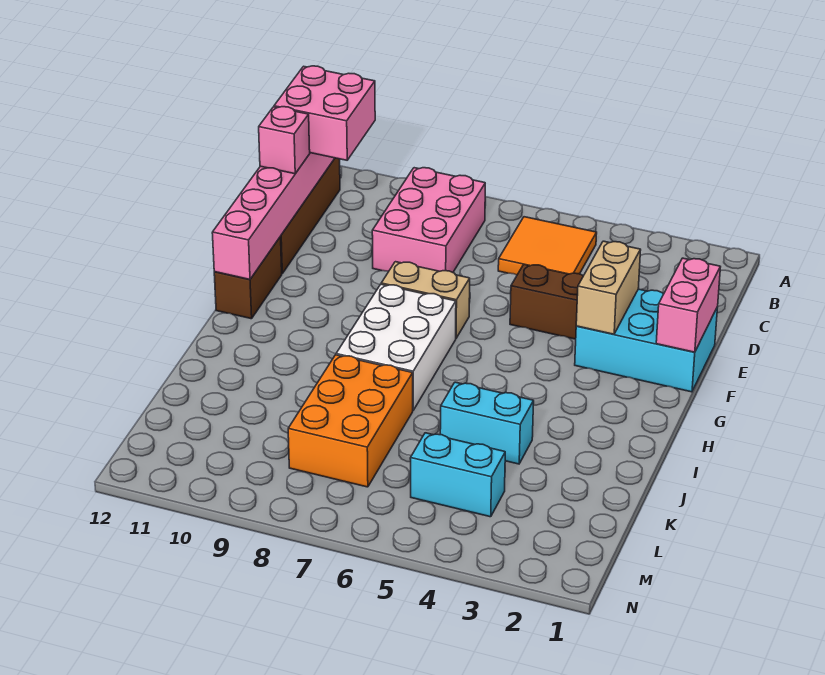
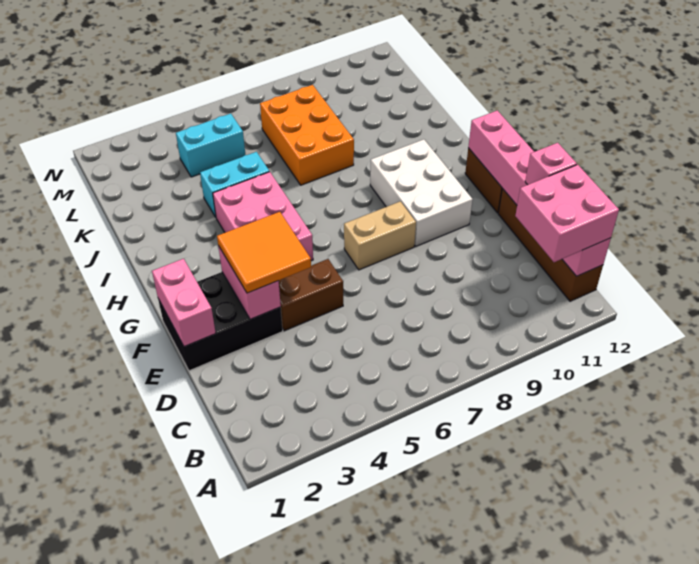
orange tile B5:C6 level 1 -> orange tile E3:F4 level 3
pink brick B8:D9 level 1 -> pink brick G4:I5 level 1
cyan brick E1:F3 level 1 -> black brick E1:F3 level 1
tan brick E3:F3 level 2 -> pink brick E3:F3 level 2
white brick G7:I8 level 1 -> white brick F9:H10 level 1

